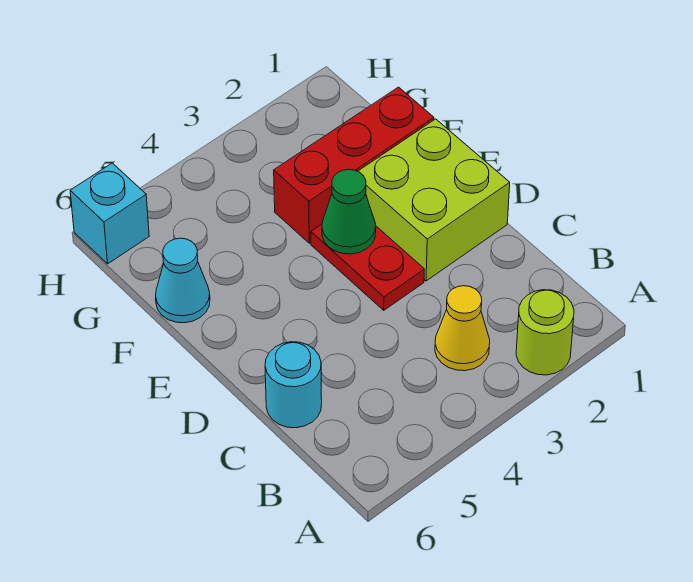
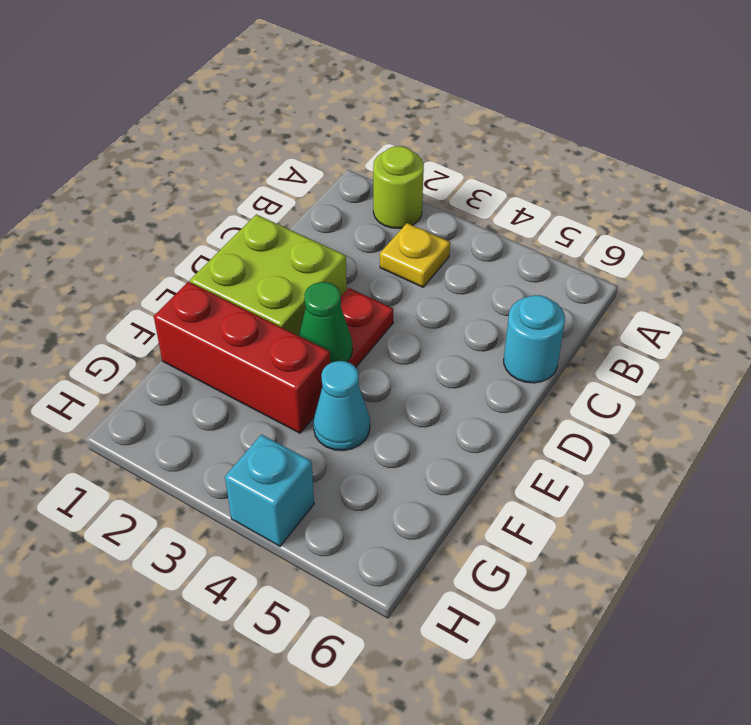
yellow cone B3 level 1 -> yellow plate B3 level 1
cyan cone F6 level 1 -> cyan cone F4 level 1
cyan brick H6 level 1 -> cyan brick H4 level 1

